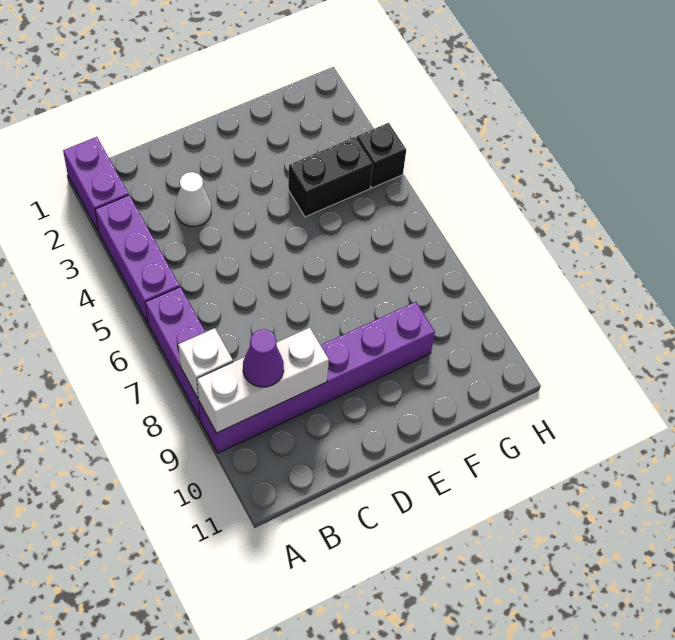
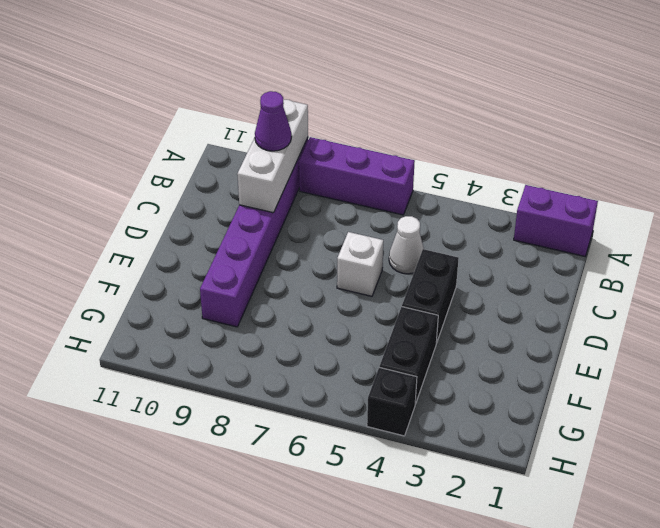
purple brick A3:A5 level 1 -> none
white brick A8 level 2 -> white brick D6 level 1
white cone C3 level 1 -> white cone C5 level 1
none -> black brick D4:E4 level 1

